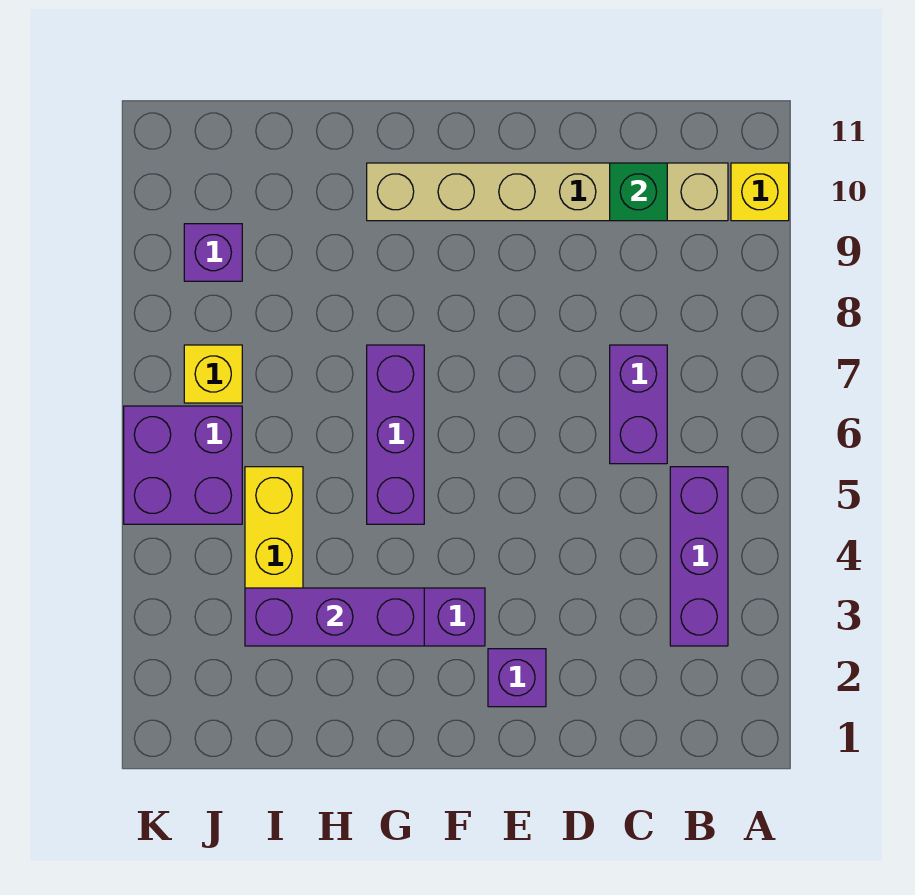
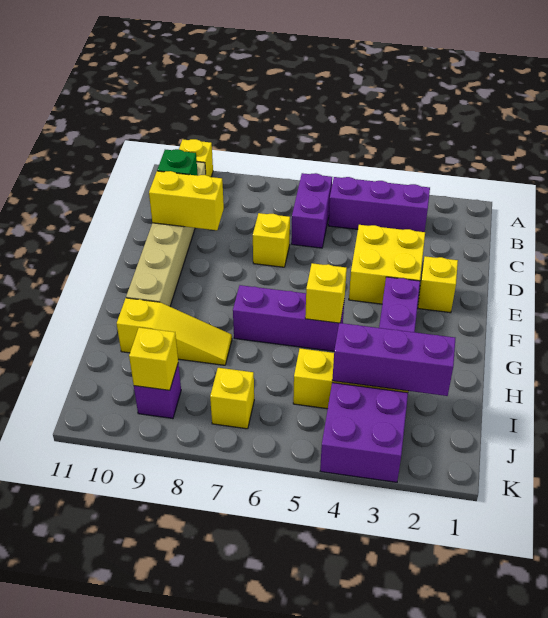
purple brick C6:C7 level 1 -> purple brick B6:C6 level 1
none -> yellow brick D3:E4 level 1
none -> yellow brick D7 level 1
none -> yellow brick D9:D10 level 2
purple brick E2 level 1 -> yellow brick E2 level 1
purple brick G3:I3 level 2 -> purple brick I2:I4 level 2
none -> yellow brick G5 level 2
none -> yellow slope H8:H10 level 1 top 10
purple brick J5:K6 level 1 -> purple brick J3:K4 level 1
none -> yellow brick J9 level 2

